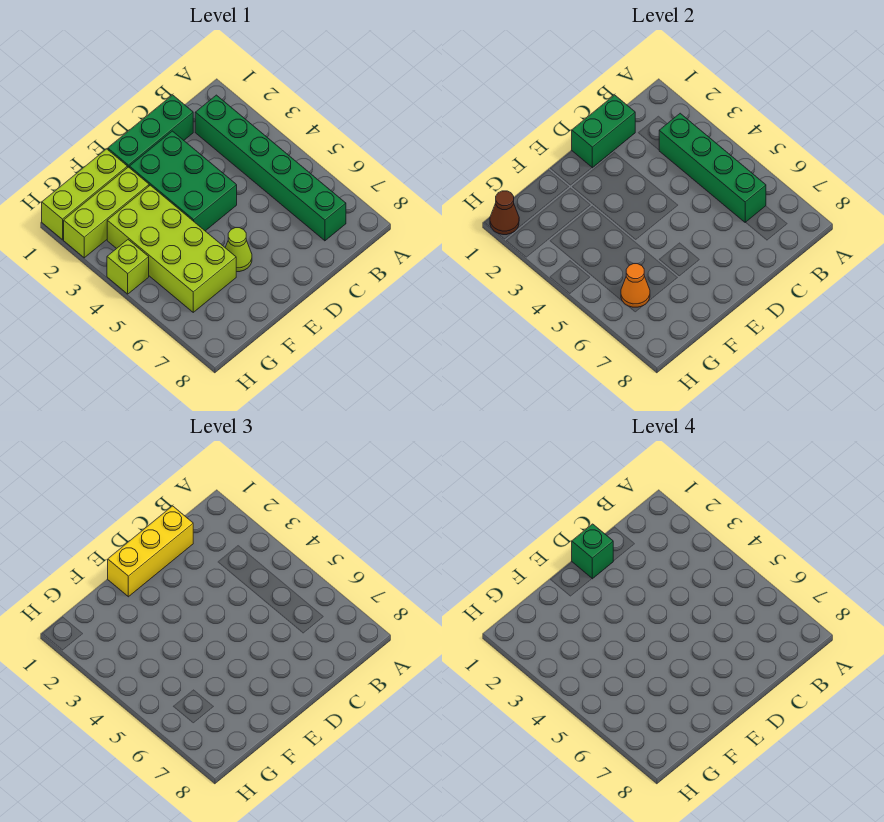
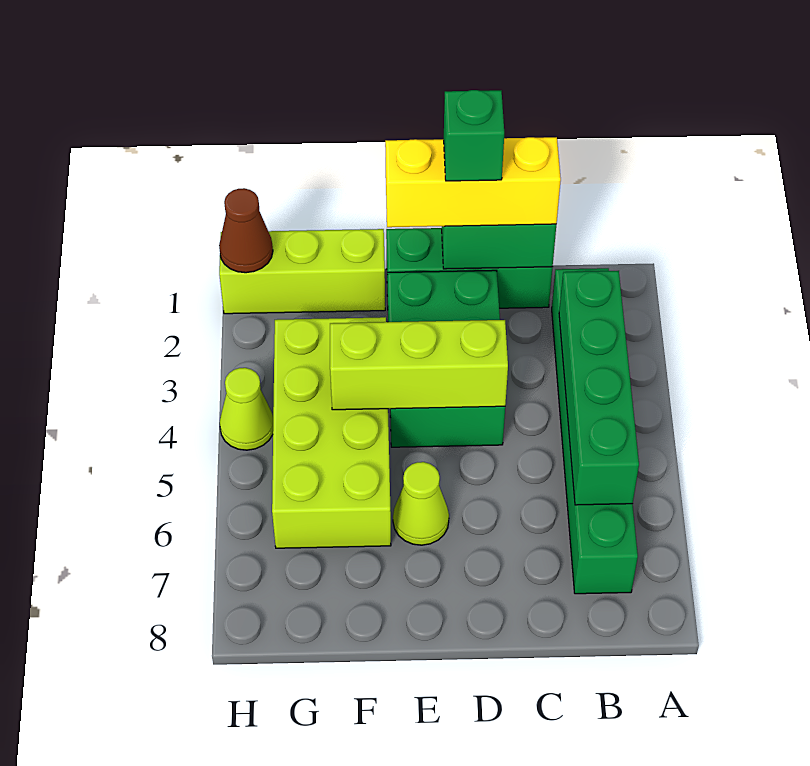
lime brick F2:H2 level 1 -> lime brick D4:F4 level 2
orange cone G6 level 2 -> none
lime brick H4 level 1 -> lime cone H4 level 1

